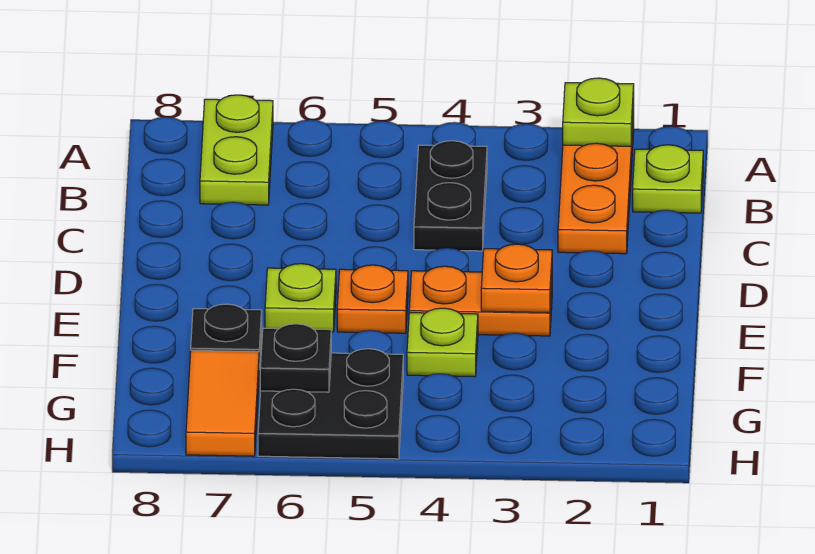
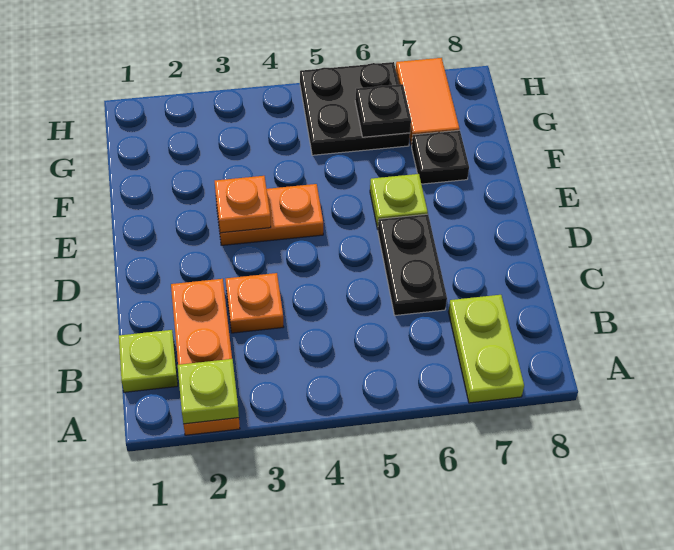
black plate B4:C4 level 1 -> black plate C6:D6 level 1
orange plate E5 level 1 -> orange plate C3 level 1
lime plate F4 level 1 -> none

